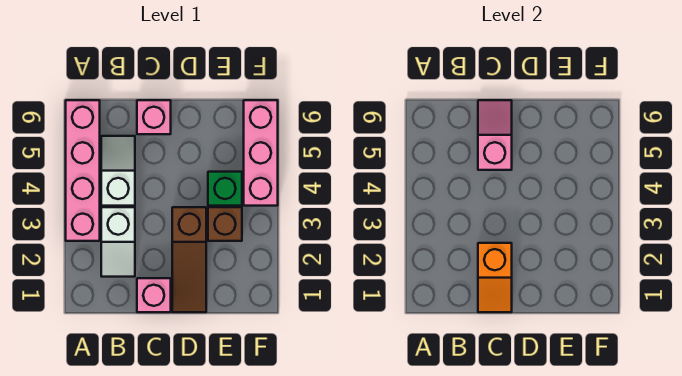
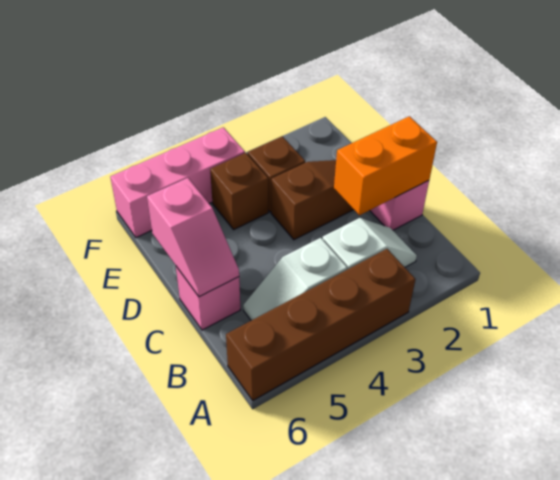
pink brick A3:A6 level 1 -> brown brick A3:A6 level 1
orange slope C1:C2 level 2 top 2 -> orange brick C1:C2 level 2
pink slope C5:C6 level 2 top 5 -> pink slope C6:D6 level 2 top D
green brick E4 level 1 -> brown brick E4 level 1

